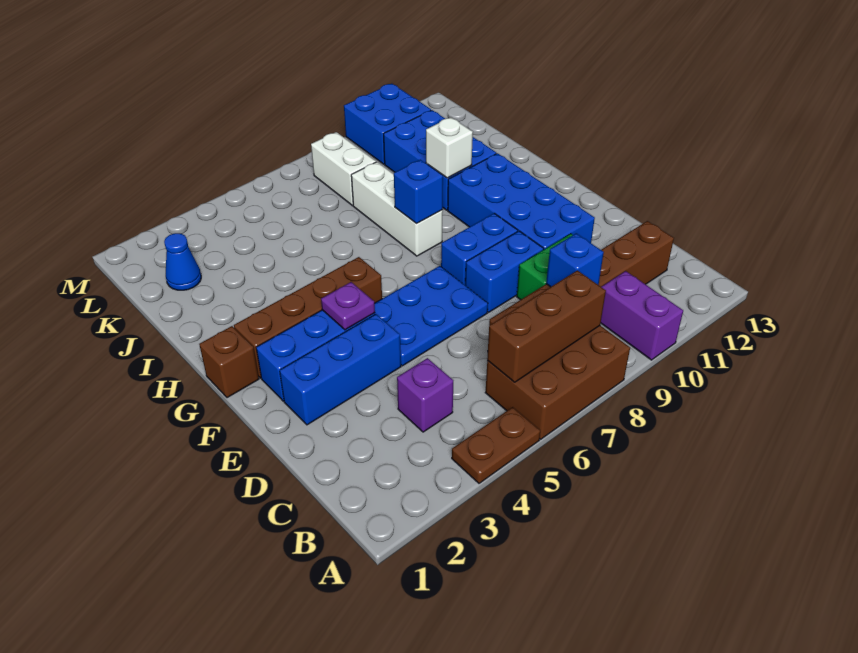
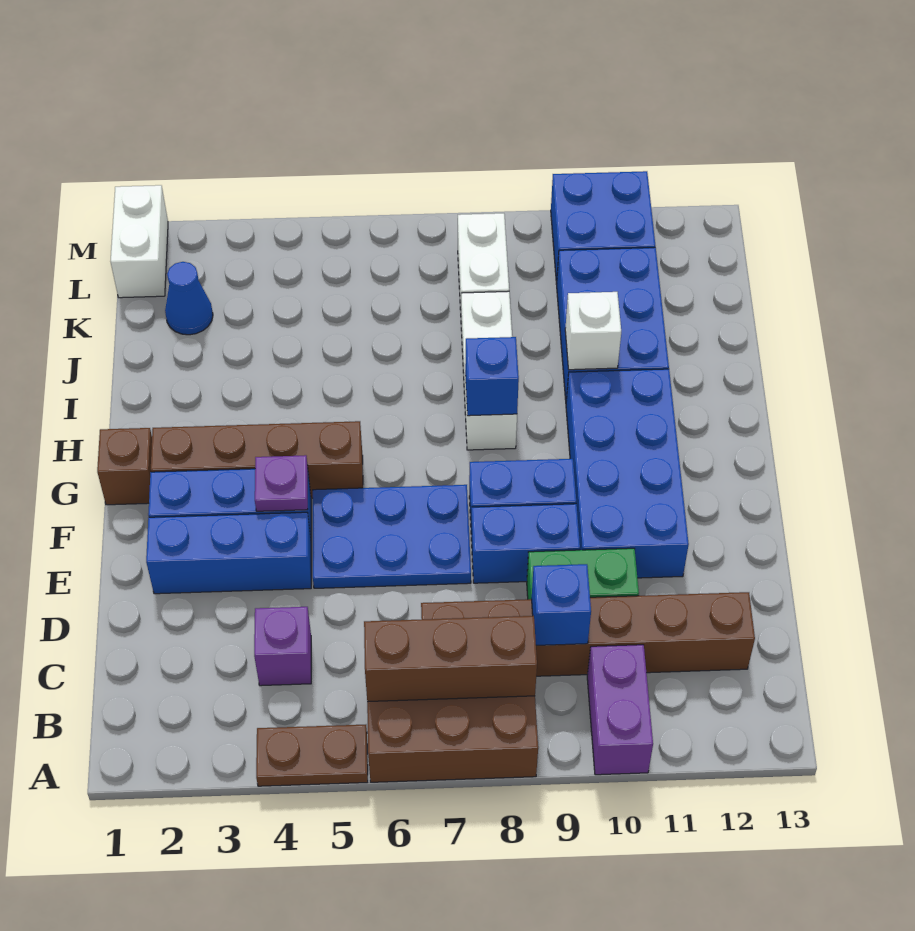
none -> white brick L1:M1 level 1

